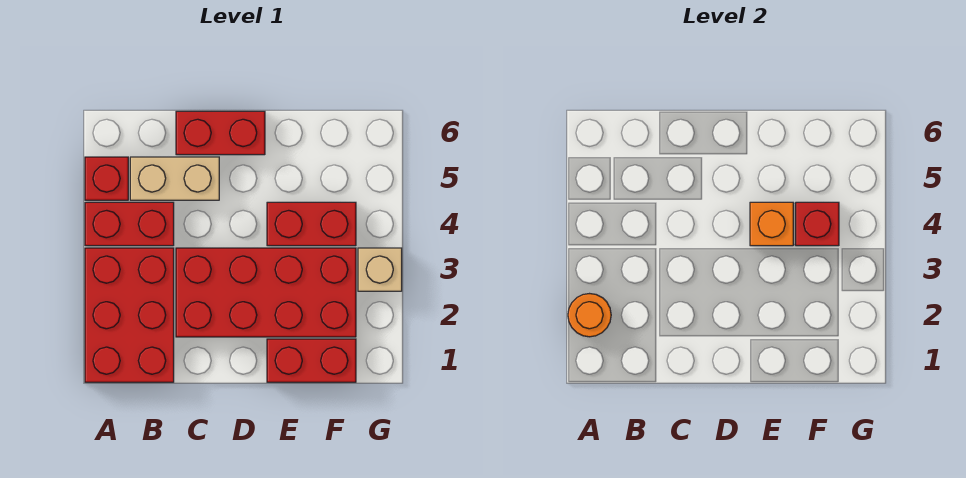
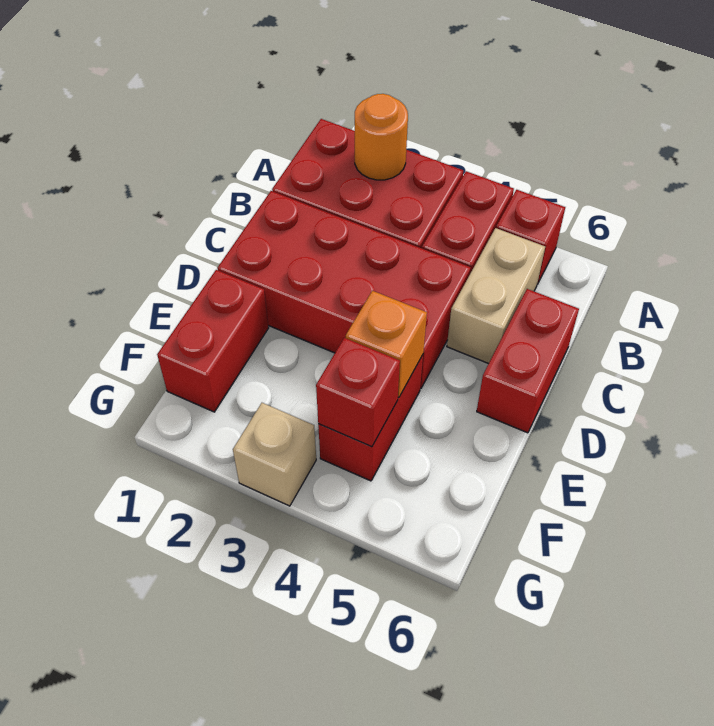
red brick C2:F3 level 1 -> red brick C1:D4 level 1

